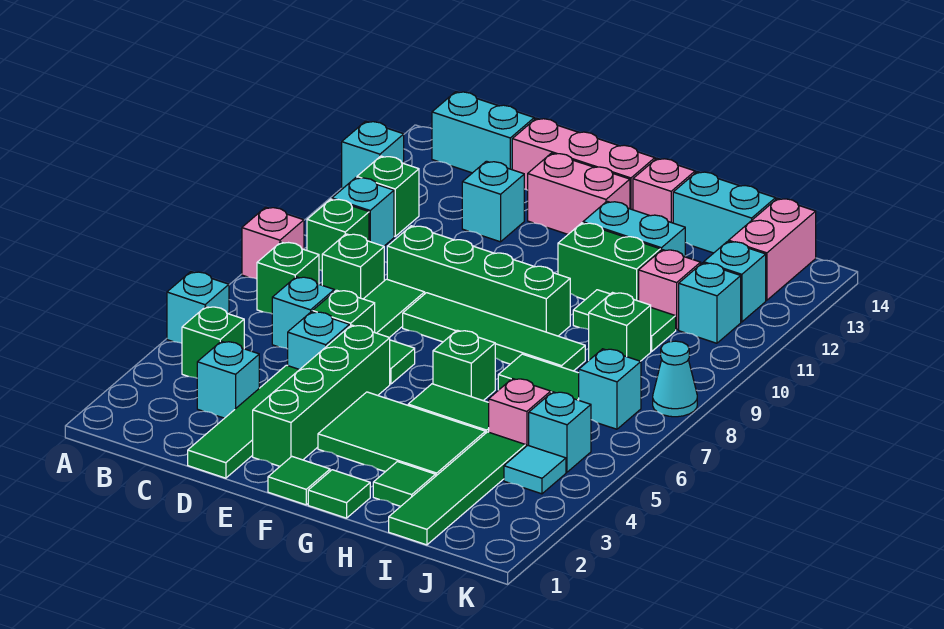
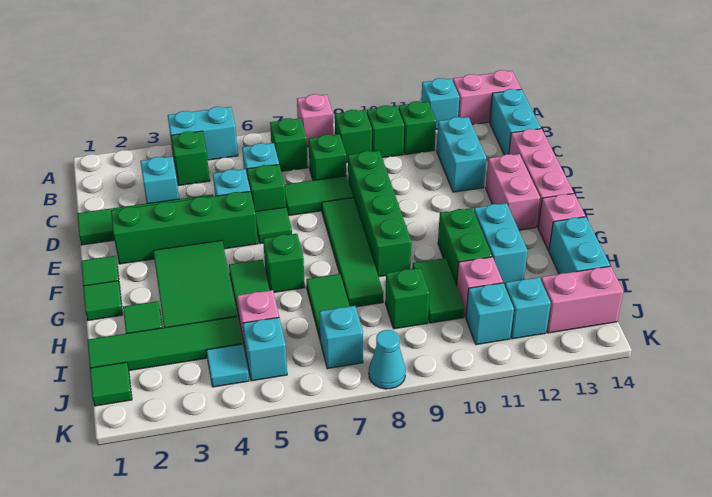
cyan brick A5 level 1 -> cyan brick A4:A5 level 1
none -> pink brick A13:A14 level 1
cyan brick B10 level 1 -> green brick B10 level 1
cyan brick D12 level 1 -> cyan brick C12:D12 level 1
none -> green tile J1 level 1

